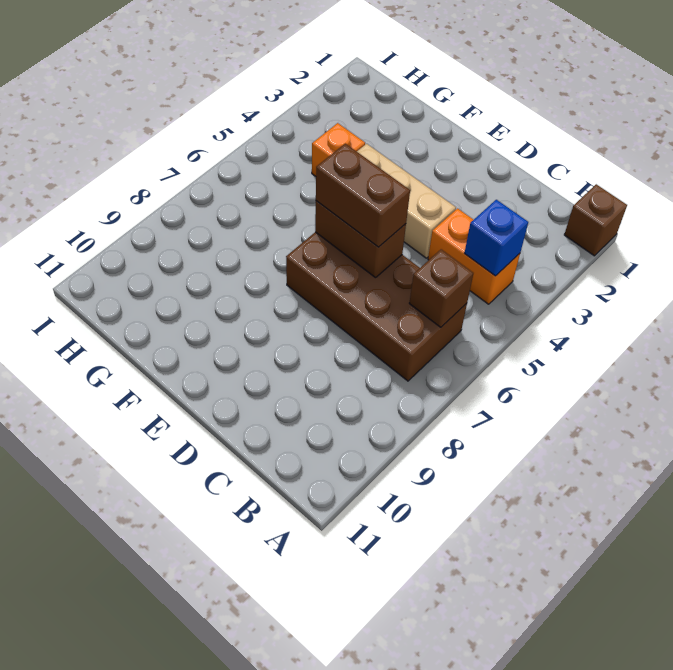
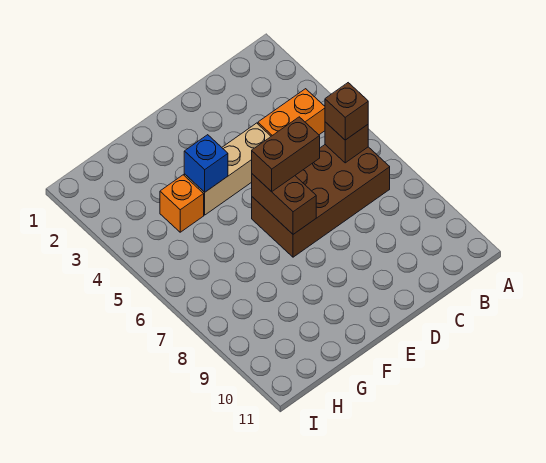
brown brick A1 level 1 -> brown brick B6 level 3
blue brick B4 level 2 -> blue brick F4 level 2
brown brick D6:E6 level 2 -> brown brick E6:E7 level 2

